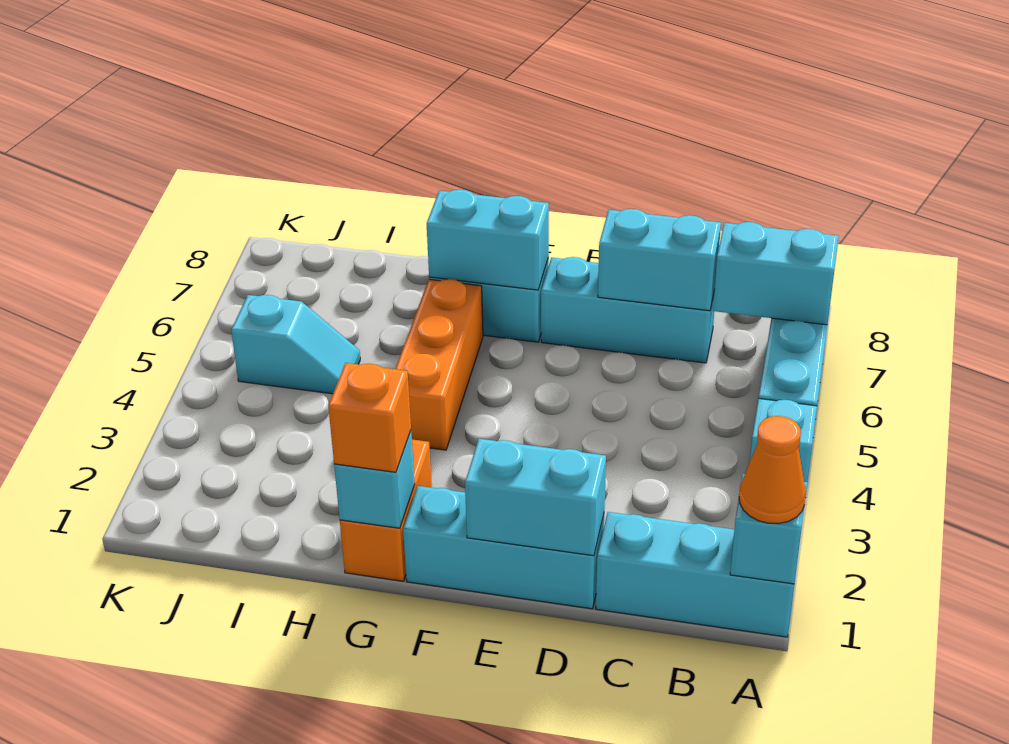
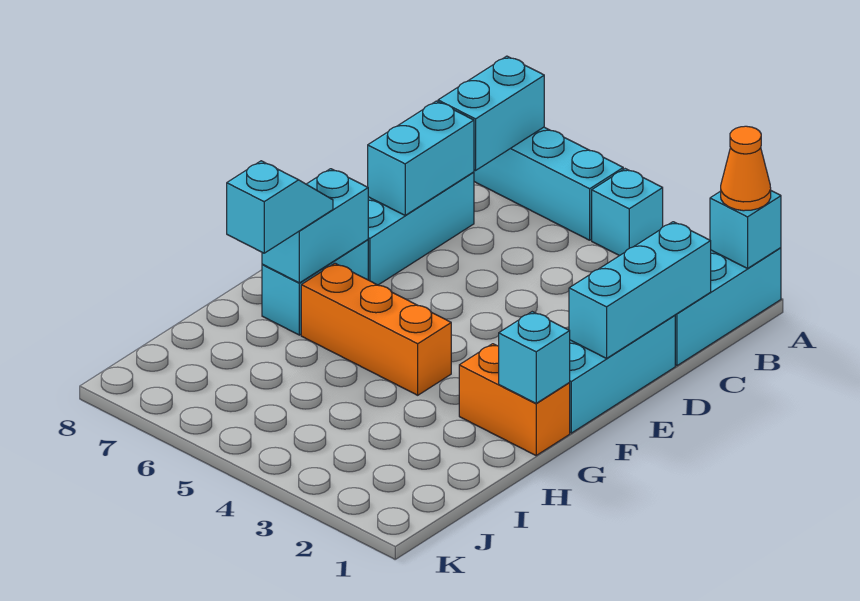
cyan brick D1:E1 level 2 -> cyan brick C1:E1 level 2
orange brick G1 level 3 -> none
cyan slope I5:J5 level 1 top J -> cyan slope G7:H7 level 3 top H

